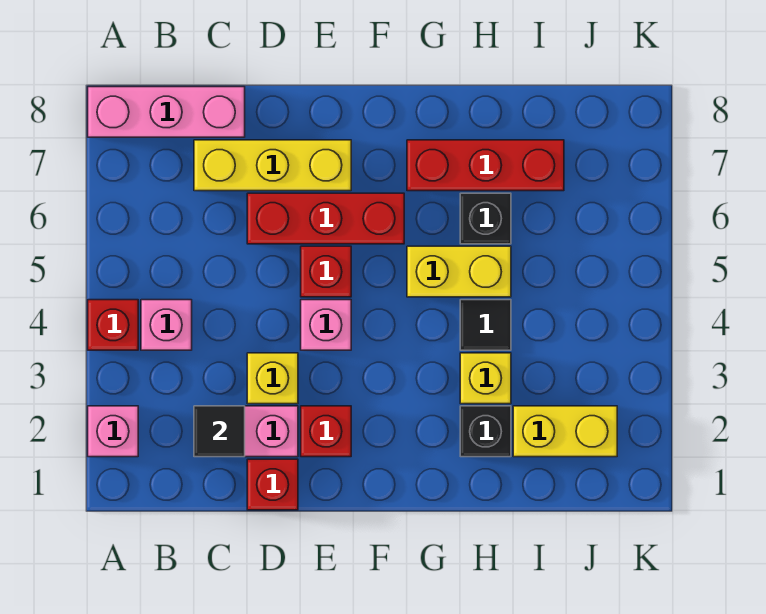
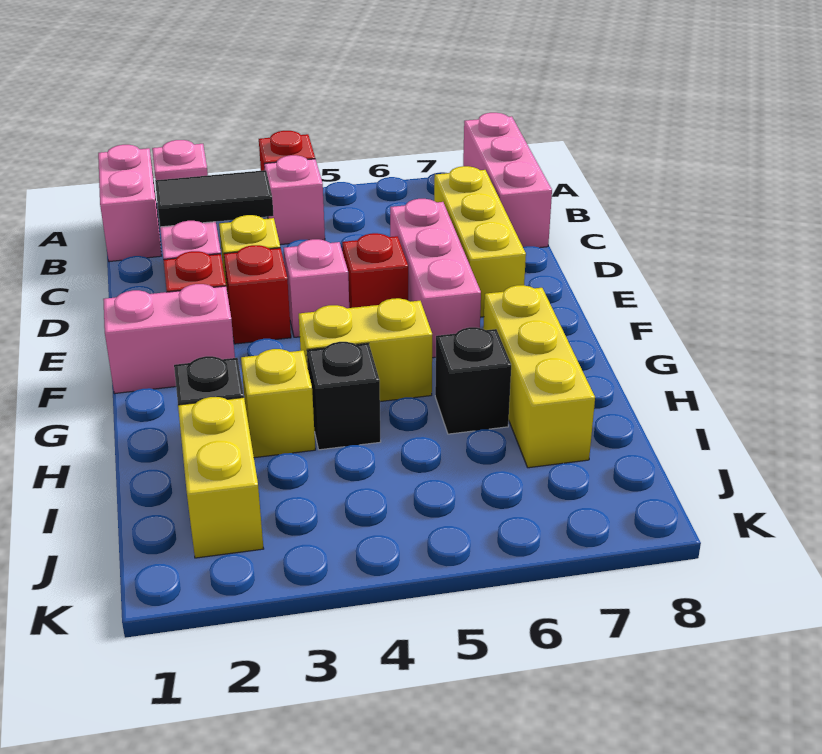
none -> pink brick A1:B1 level 1
black tile C2 level 2 -> black tile C2:C3 level 2
red brick D1 level 1 -> red brick E3 level 1
red brick D6:F6 level 1 -> pink brick D6:F6 level 1
none -> pink brick F1:F2 level 1
yellow brick G5:H5 level 1 -> yellow brick G4:G5 level 1
red brick G7:I7 level 1 -> yellow brick G7:I7 level 1
black tile H4 level 1 -> black brick H4 level 1

